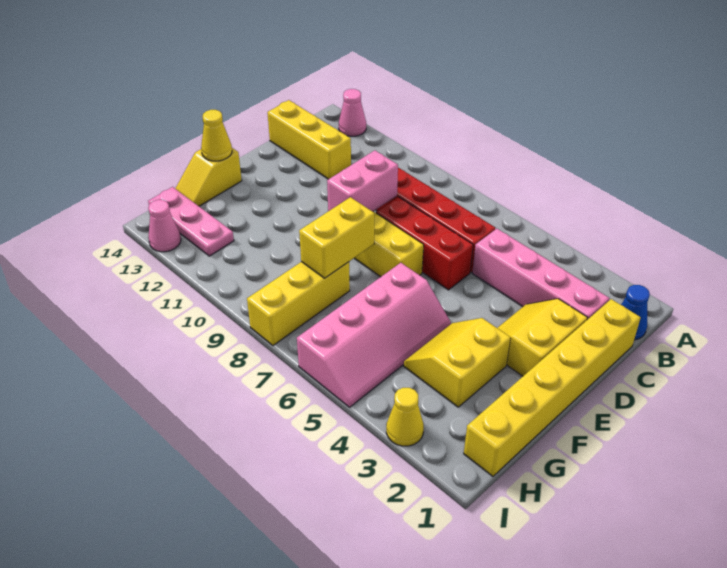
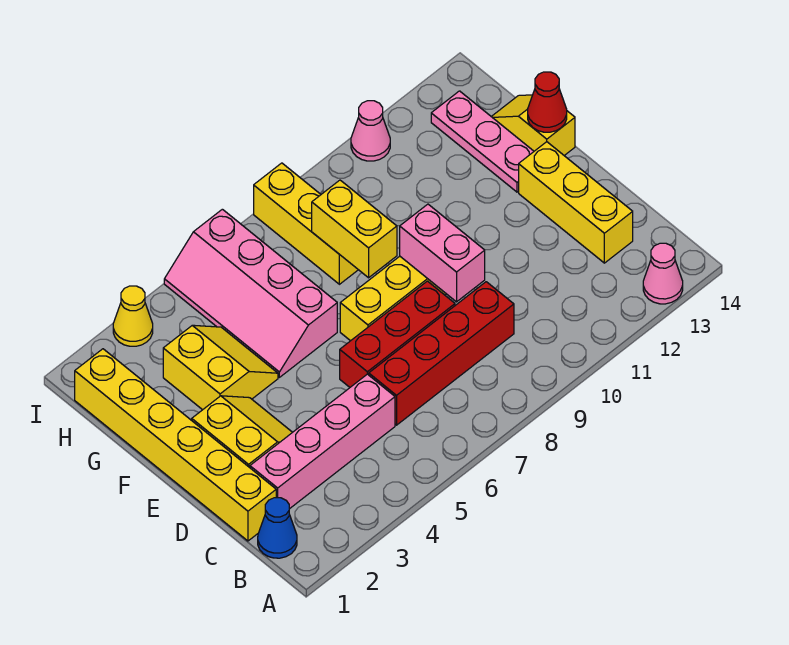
yellow brick C12:C14 level 1 -> yellow brick C13:E13 level 1
yellow cone F14 level 2 -> red cone F14 level 2
pink plate H12:H14 level 1 -> pink plate F13:H13 level 1
pink cone I13 level 1 -> pink cone I11 level 1

